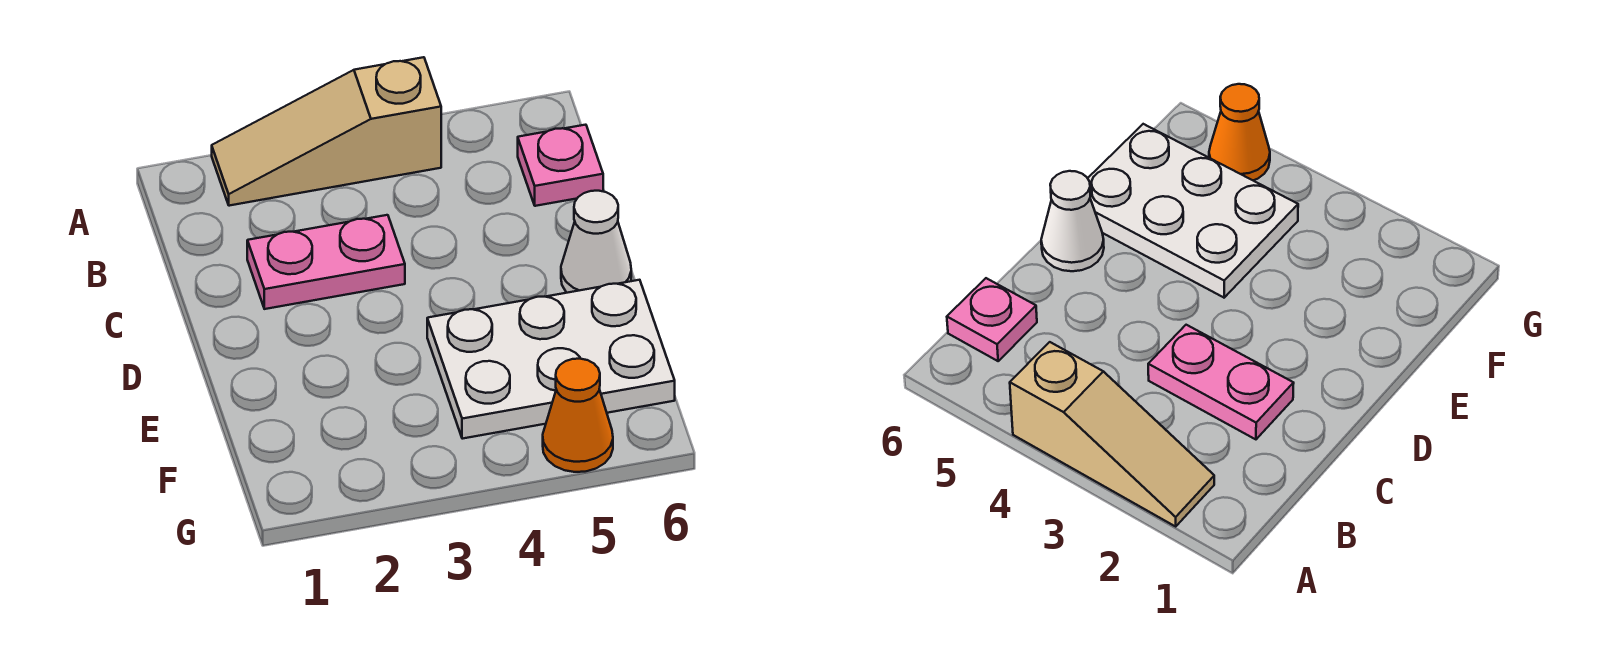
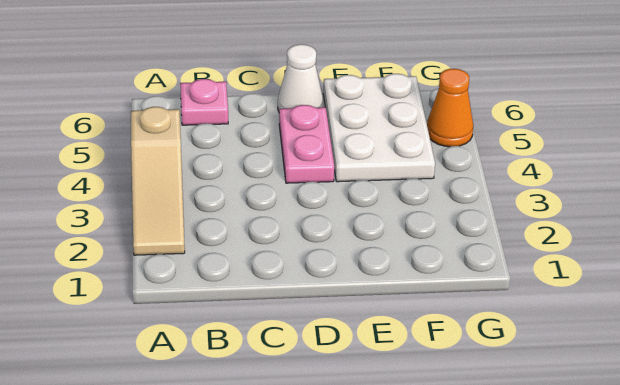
pink plate C2:C3 level 1 -> pink plate D4:D5 level 1

